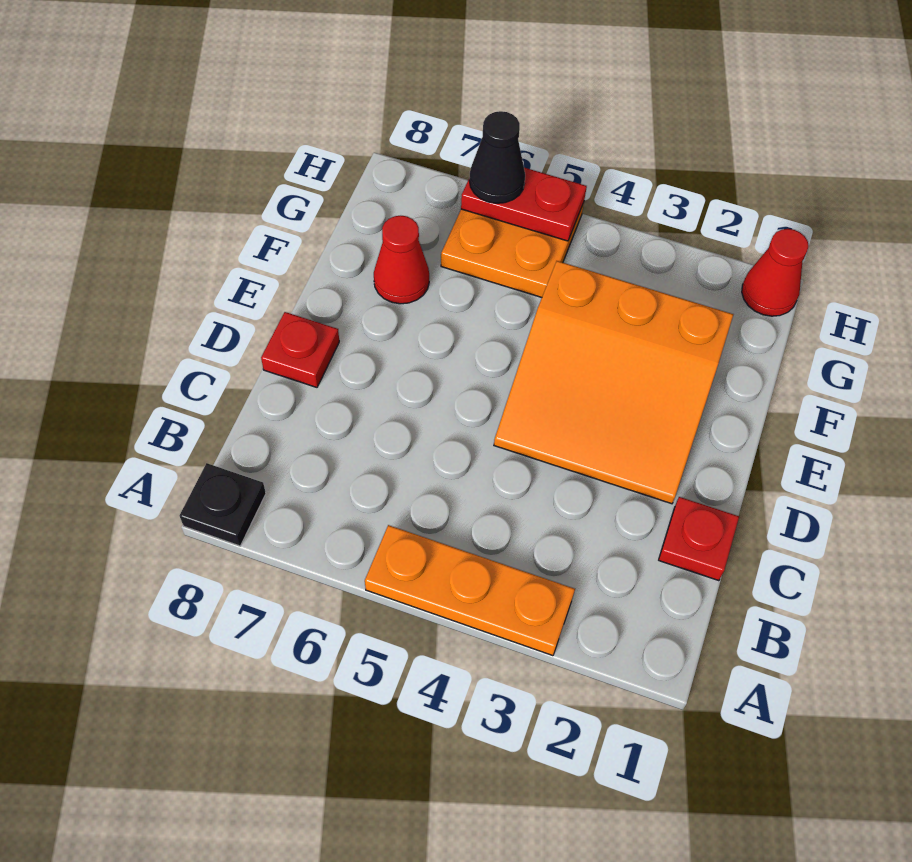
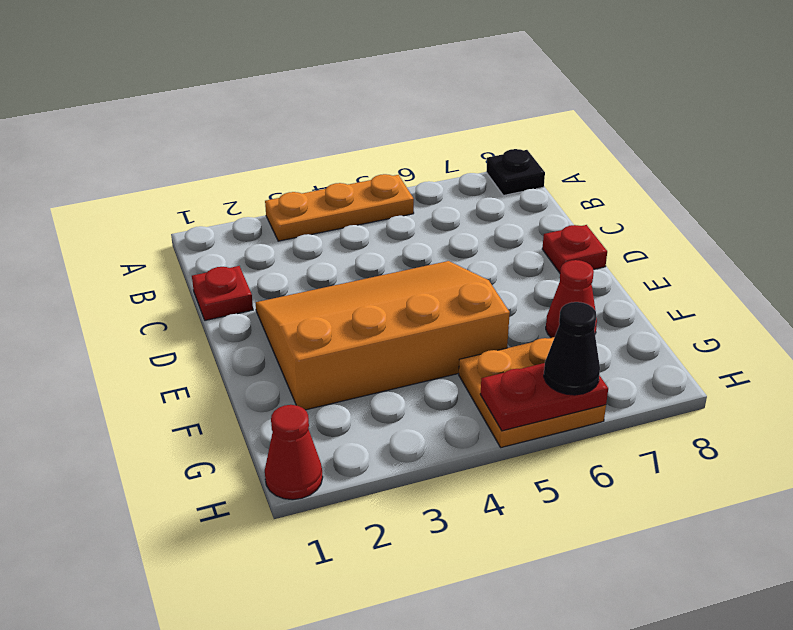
orange slope D2:F4 level 1 top F -> orange slope D2:F5 level 1 top F

